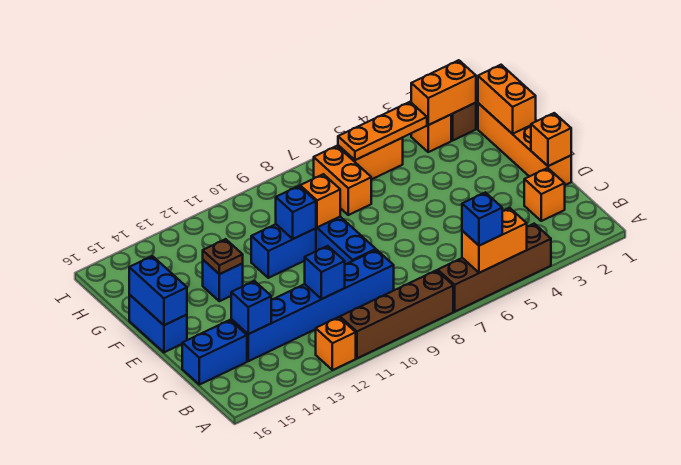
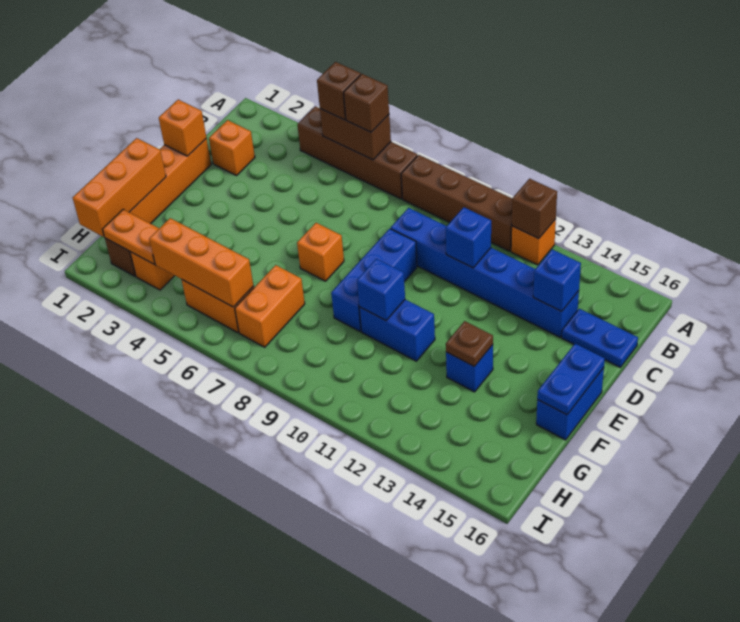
orange brick A5:A6 level 2 -> brown brick A5:A6 level 2
none -> brown brick A5 level 3
blue brick A6 level 3 -> brown brick A6 level 3
none -> brown brick A12 level 2
blue brick C15:C16 level 1 -> blue plate C15:C16 level 1
blue brick E16:F16 level 2 -> blue plate E16:F16 level 2
orange brick F1:G1 level 2 -> orange brick F1:H1 level 2
orange brick F9 level 2 -> orange brick E7 level 1
orange brick H2:H3 level 2 -> orange plate H2:H3 level 2
orange plate H4:H6 level 2 -> orange brick H4:H6 level 2

